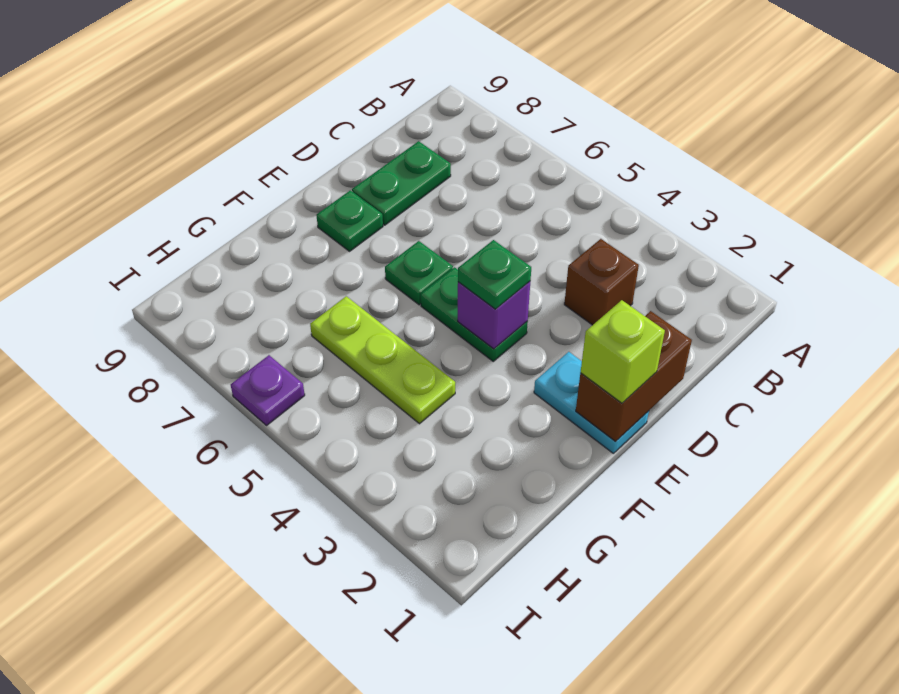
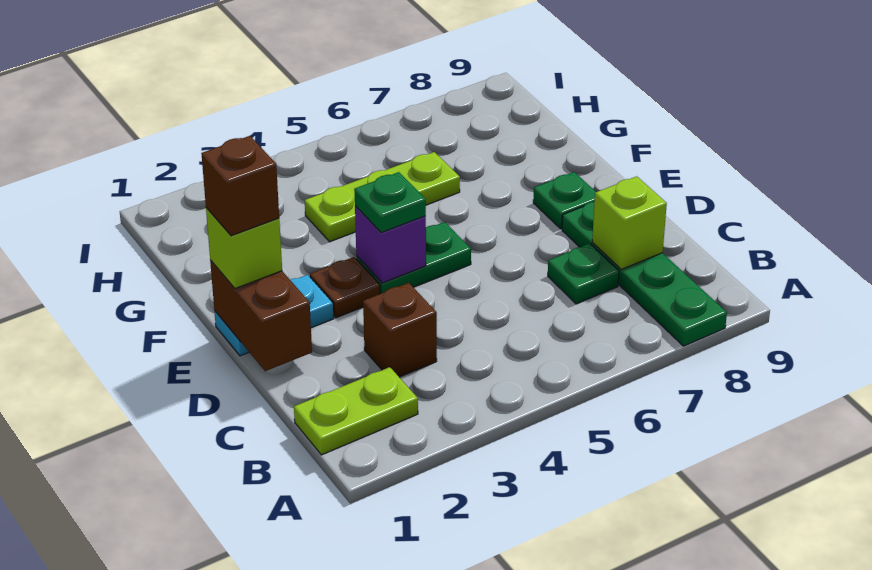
none -> lime plate B1:B2 level 1
green plate C8:D8 level 1 -> green plate A8:D8 level 1
none -> lime brick C8 level 2
none -> brown brick E1 level 4
none -> brown plate E3 level 1
green plate E6 level 1 -> green plate C7 level 1
purple plate I6 level 1 -> none

